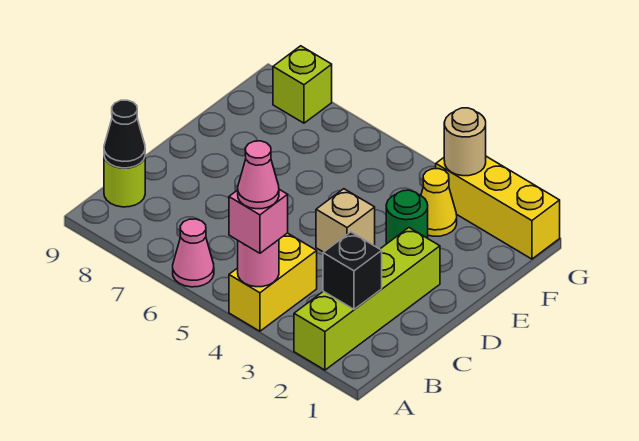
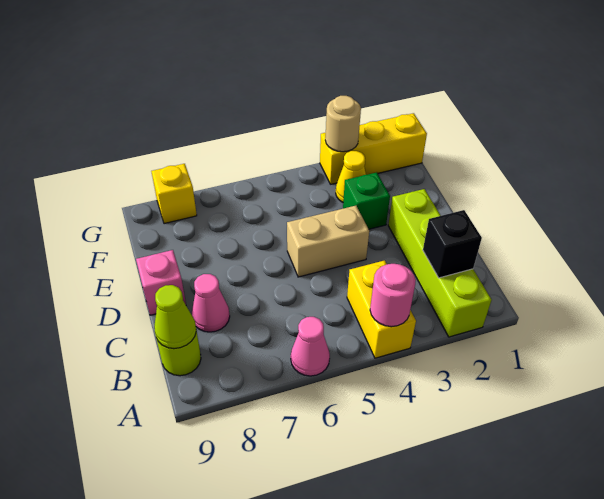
pink brick A4 level 3 -> pink brick D9 level 1
pink cone A4 level 4 -> pink cone C8 level 1
black cone B9 level 2 -> lime cone B9 level 2
tan brick D4 level 1 -> tan brick D4:D5 level 1
green round brick E3 level 1 -> green brick E3 level 1
lime brick G8 level 1 -> yellow brick G8 level 1

